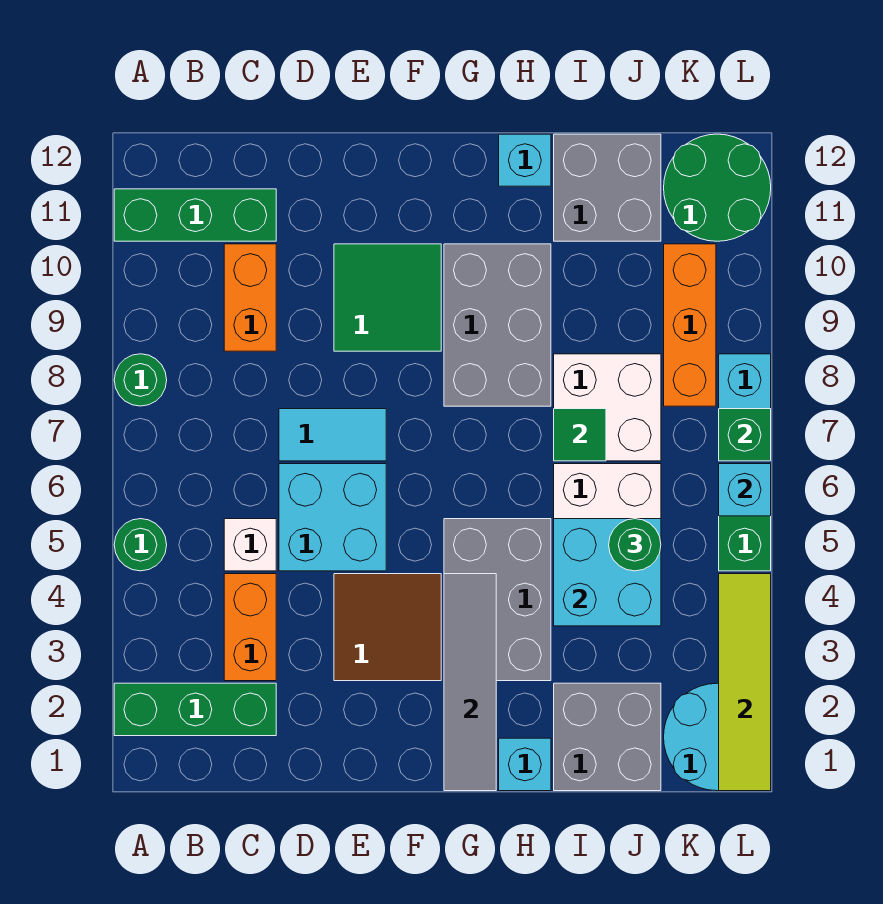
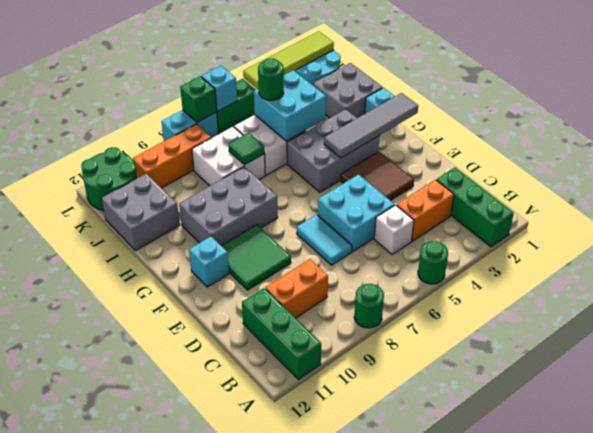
cyan brick H12 level 1 -> cyan brick F11 level 1

